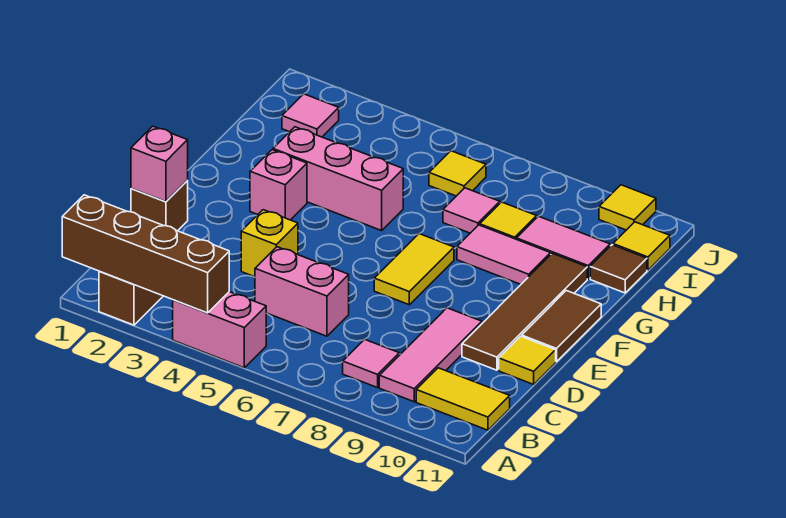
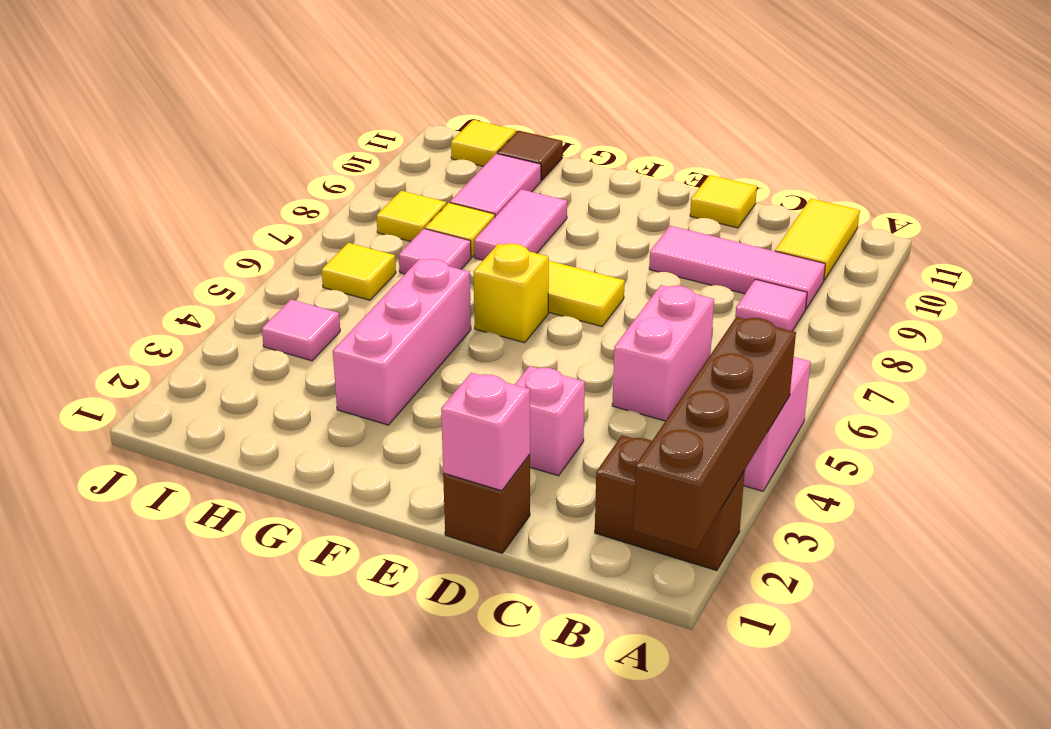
yellow brick D4 level 1 -> yellow brick F6 level 1
brown tile D10:G10 level 1 -> none
brown tile E11:F11 level 1 -> none
pink brick F3 level 1 -> pink brick D3 level 1
pink tile I2 level 1 -> pink tile I4 level 1
yellow tile J10 level 1 -> yellow tile I8 level 1

